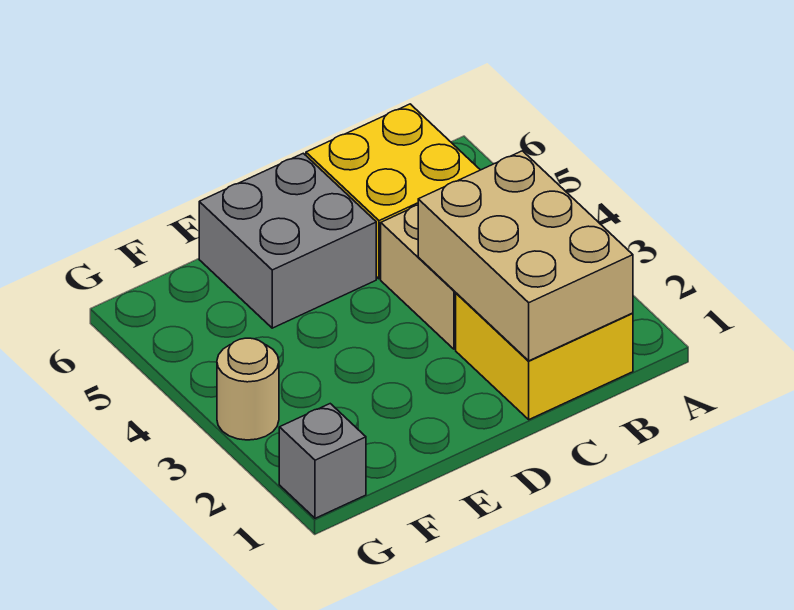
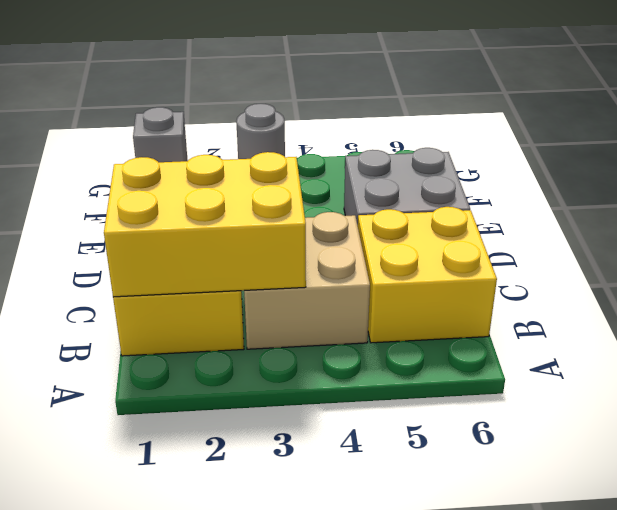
tan brick B1:C3 level 2 -> yellow brick B1:C3 level 2
tan round brick G3 level 1 -> grey round brick G3 level 1

